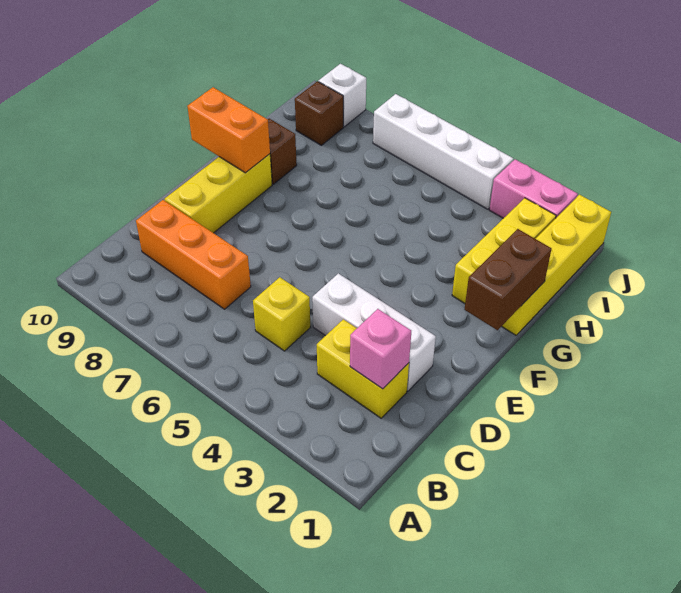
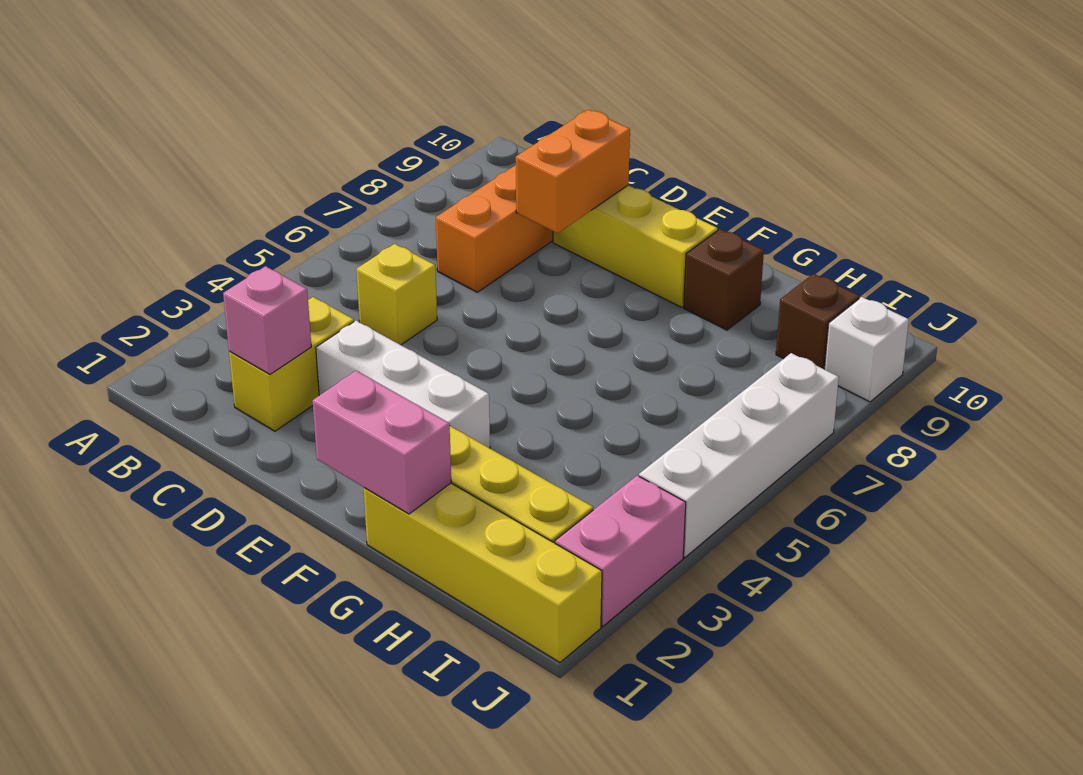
white brick D2:D4 level 1 -> white brick D3:F3 level 1
brown brick F1:G1 level 2 -> pink brick F1:G1 level 2
orange brick F9:F10 level 2 -> orange brick D8:D9 level 2

